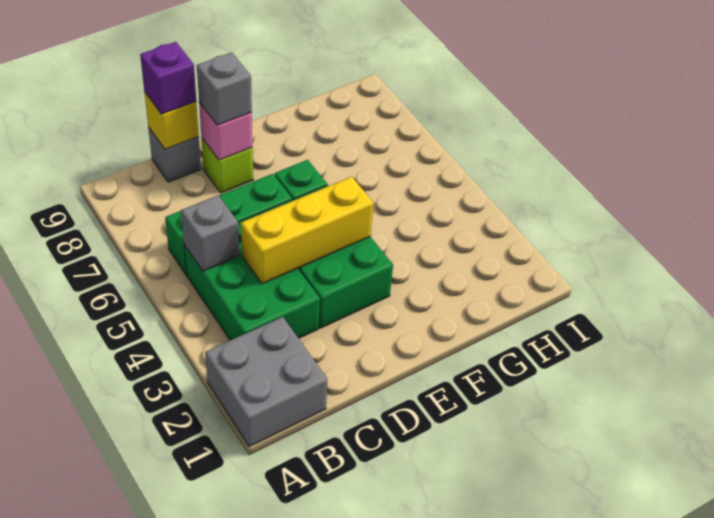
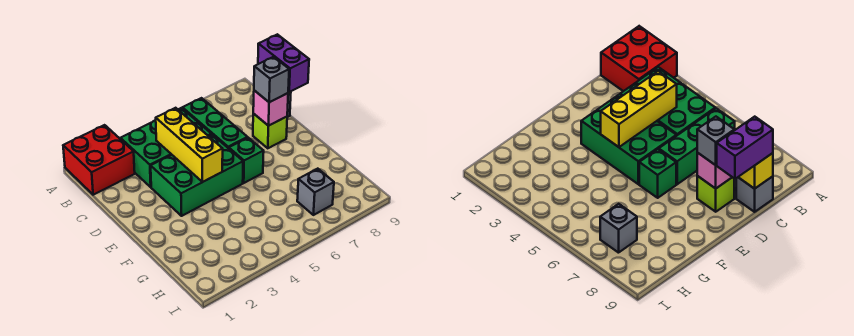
grey brick A1:B2 level 1 -> red brick A1:B2 level 1
grey brick B5 level 2 -> grey brick H7 level 1
purple brick C9 level 3 -> purple brick C9:D9 level 3

